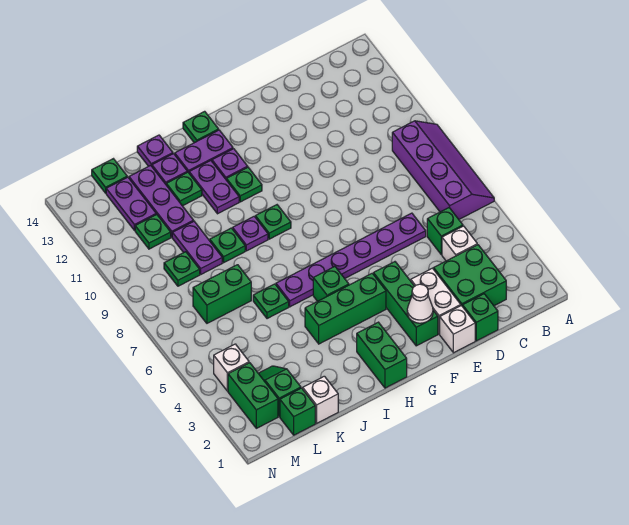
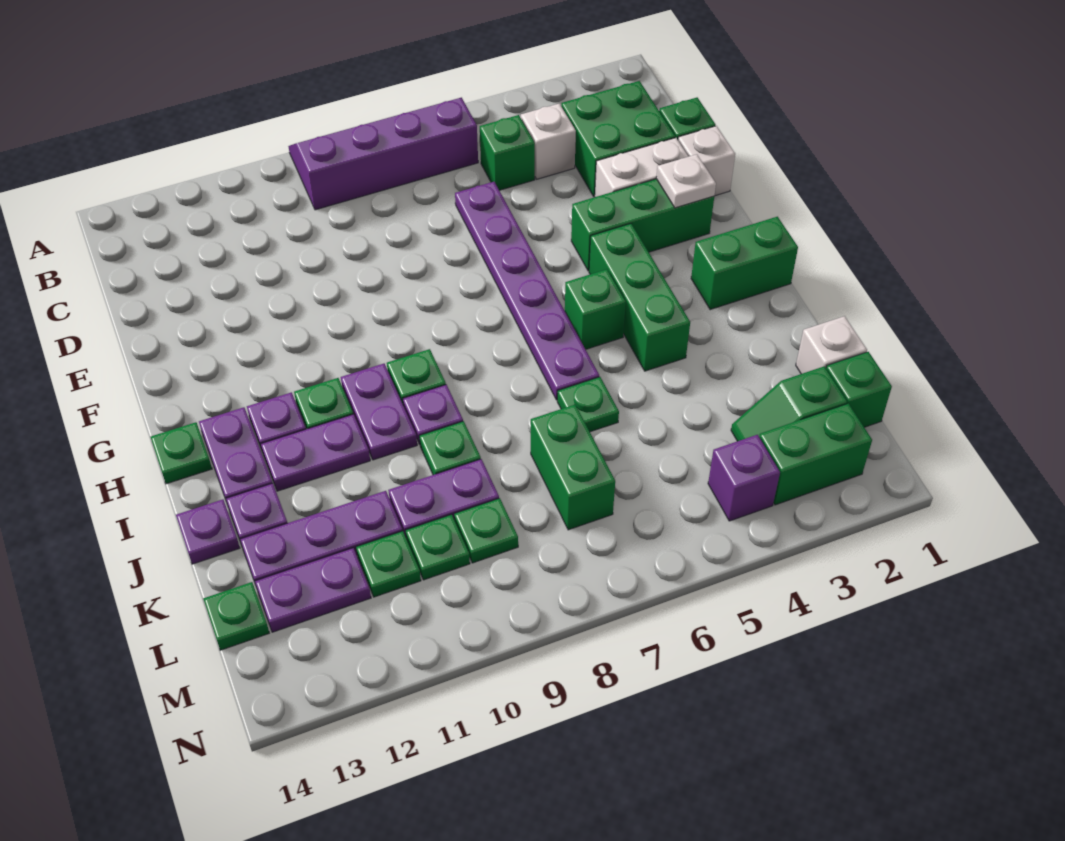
white cone F2 level 2 -> white plate F2 level 2
none -> purple plate H10:I10 level 1
green plate J12 level 1 -> green plate L10 level 1
white brick M4 level 1 -> purple brick M4 level 1

